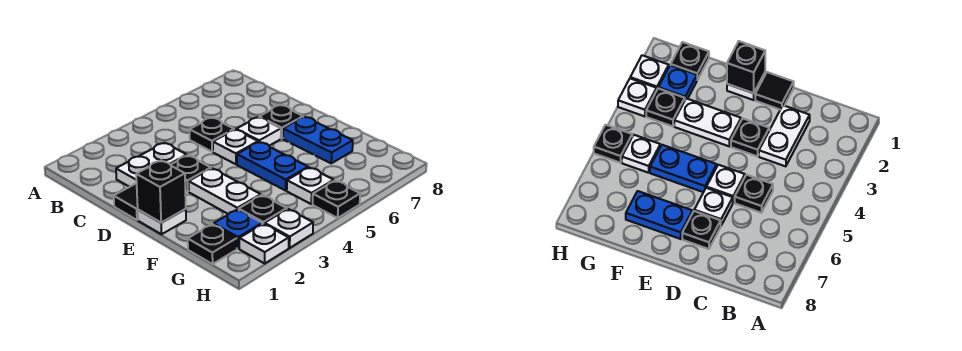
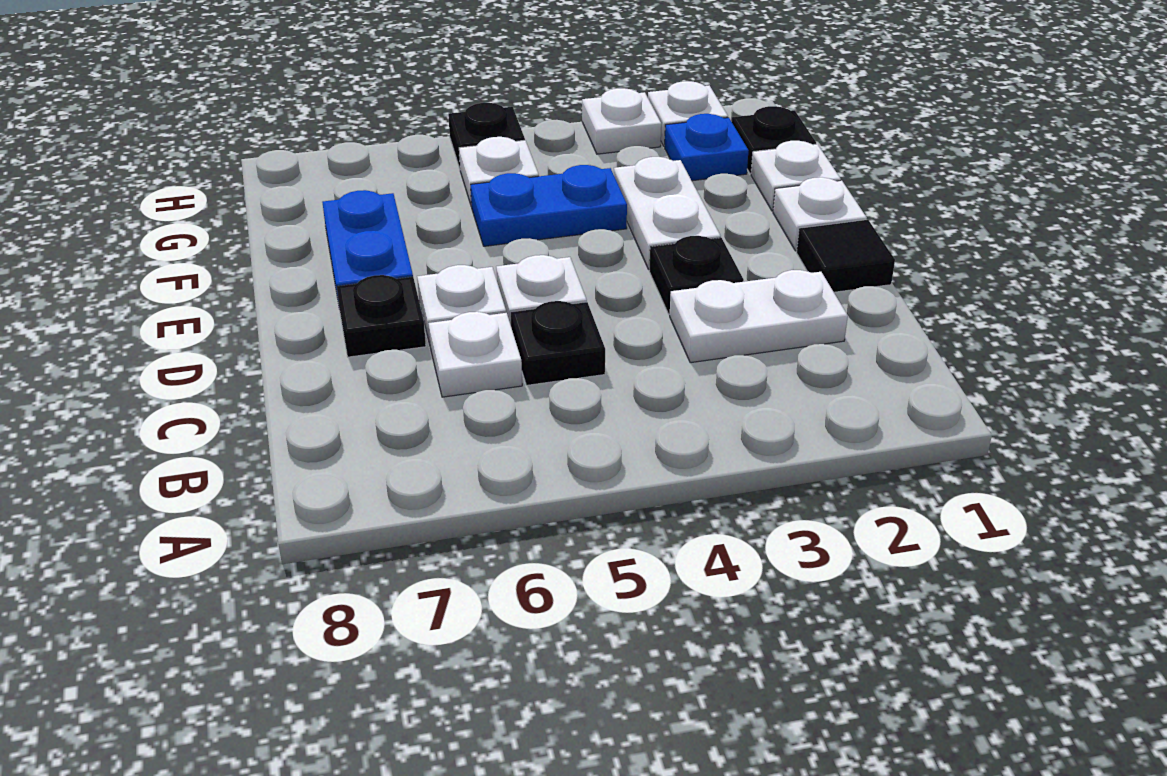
none -> white plate C6 level 1
black brick E1 level 2 -> none
blue plate E5:F5 level 1 -> blue plate F4:F5 level 1
none -> white plate F1 level 1
black plate G3 level 1 -> none

